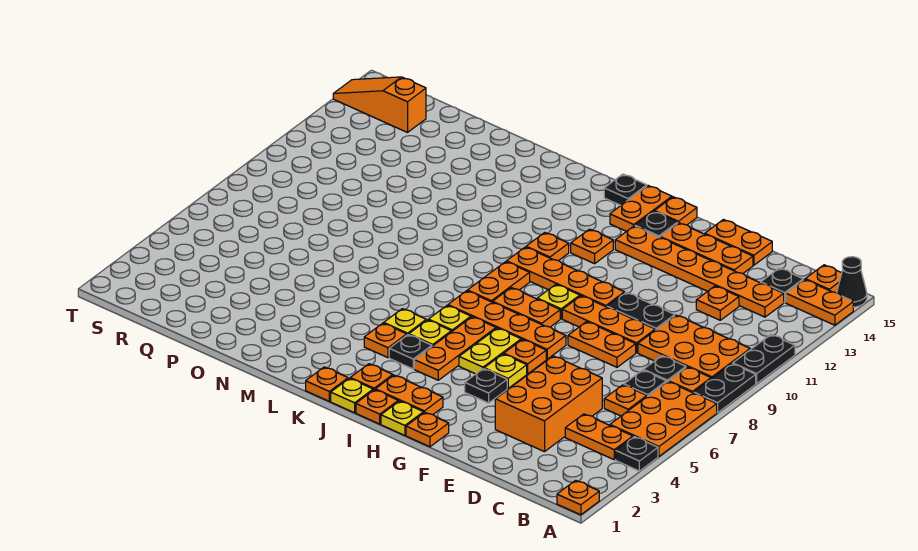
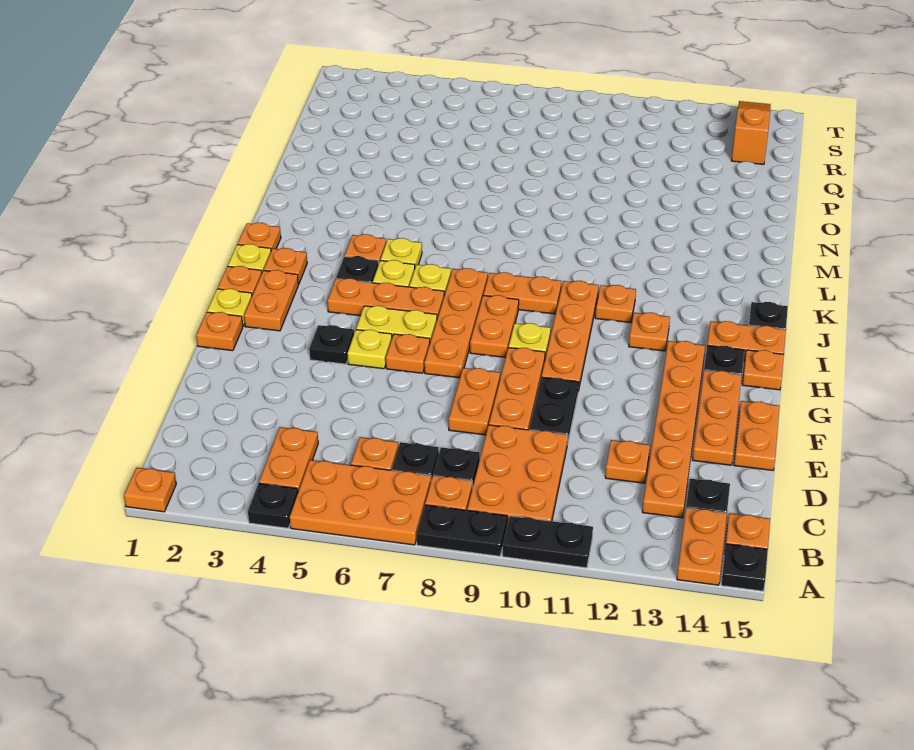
black cone A15 level 1 -> black plate A15 level 1
orange brick D3:E5 level 1 -> none

